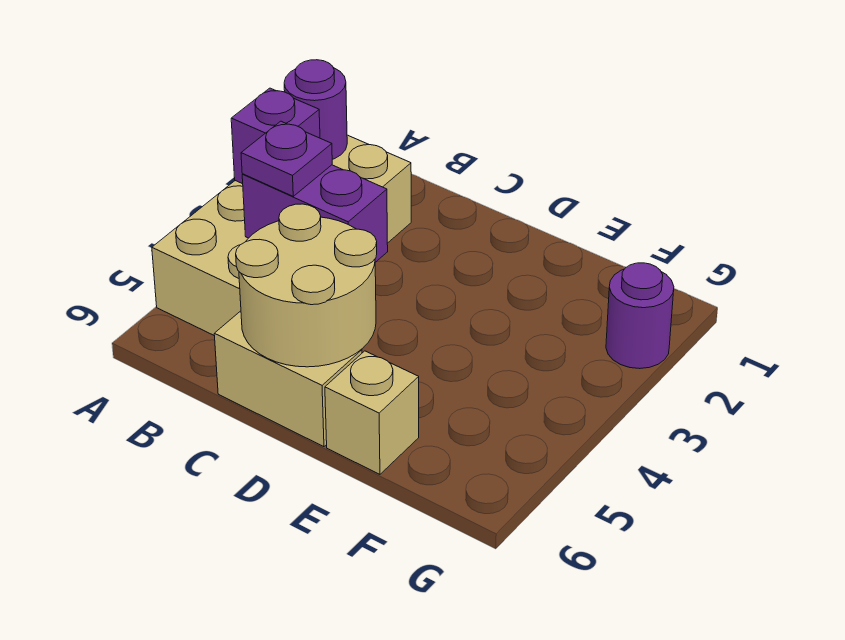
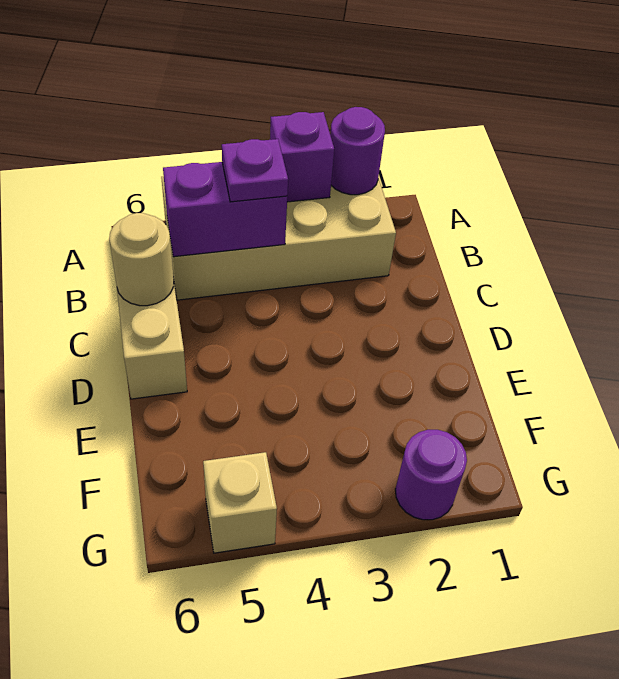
purple brick B4:C4 level 2 -> purple brick B4:B5 level 2
tan round brick C5:D6 level 2 -> tan round brick C6 level 2
tan brick E6 level 1 -> tan brick G5 level 1

